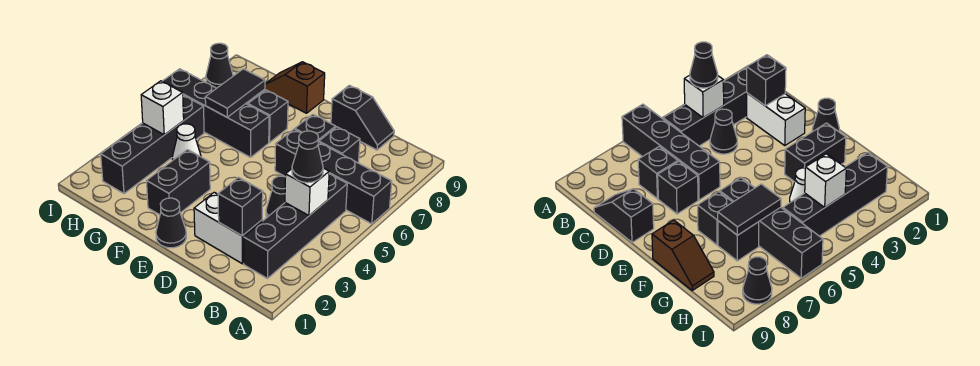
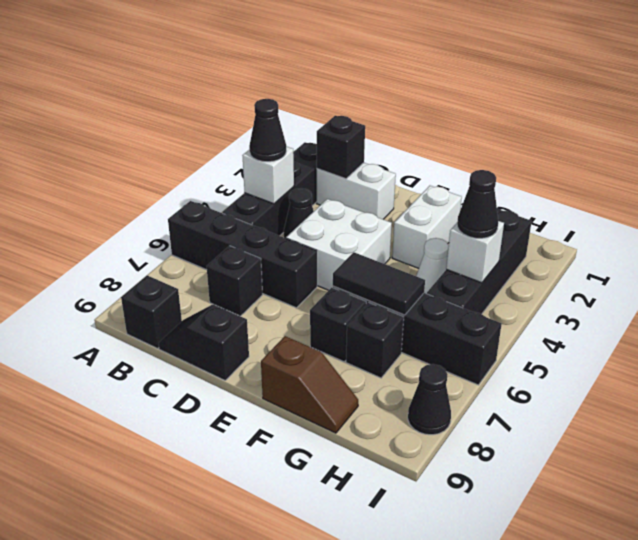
none -> white brick D4:E5 level 1
black brick D7 level 1 -> black brick B9 level 1
black cone E1 level 1 -> black cone H4 level 3
black brick F2:F3 level 1 -> white brick F2:F3 level 1
black tile G6:G7 level 2 -> black tile F6:G6 level 2

